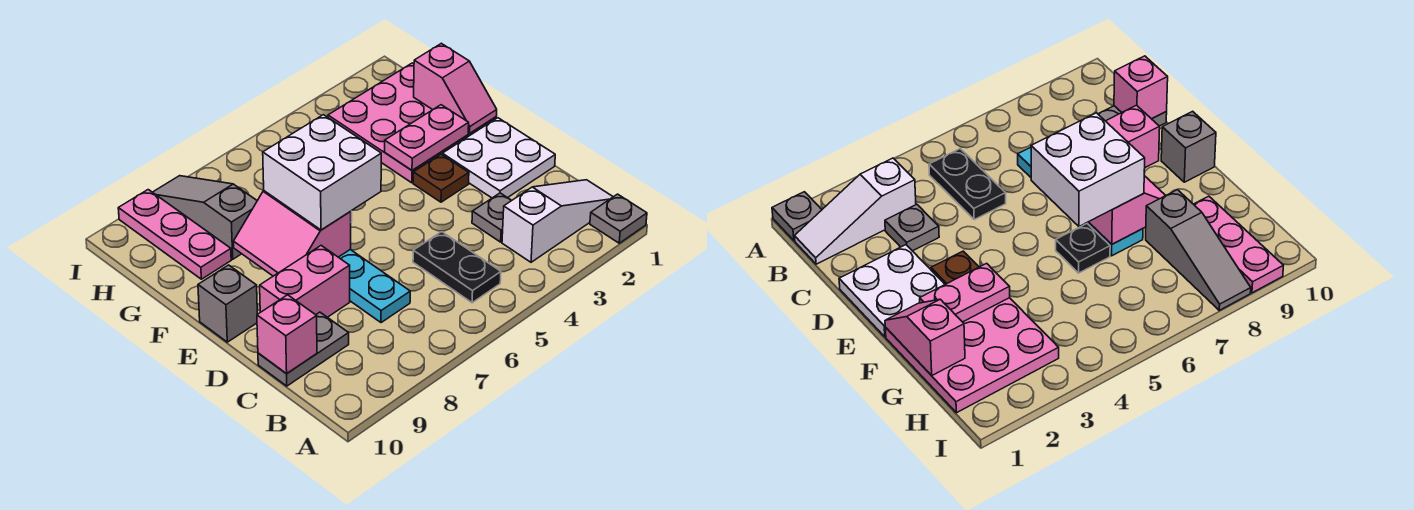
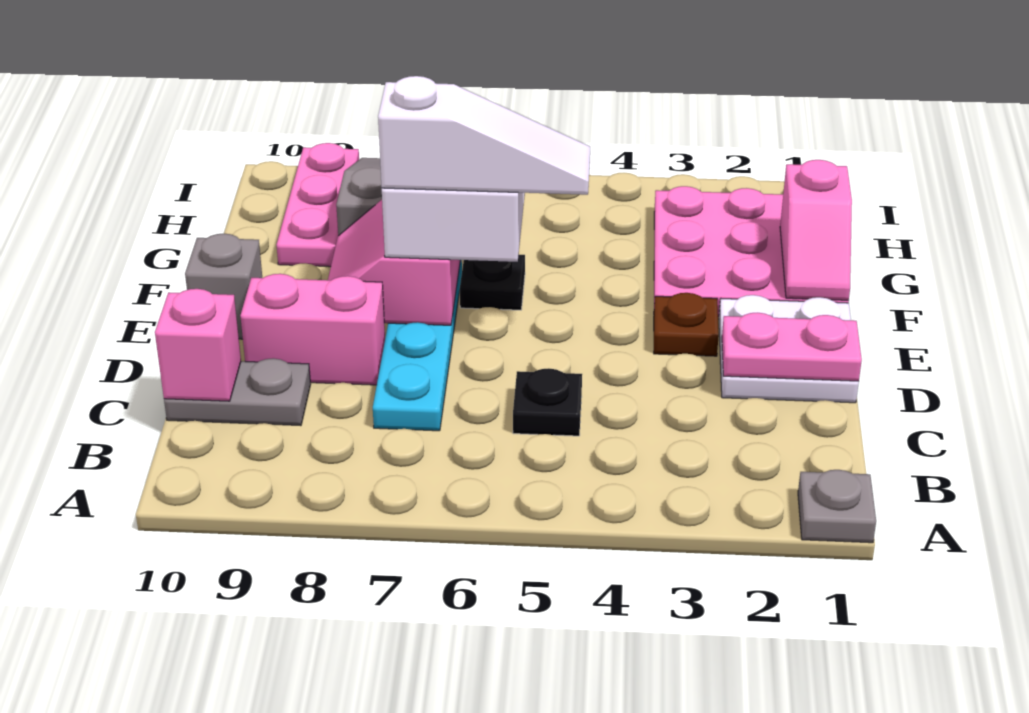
white slope B1:B3 level 1 top 3 -> white slope E5:E7 level 4 top 7
black plate B5:C5 level 1 -> black plate C5 level 1
grey plate C3 level 1 -> none
pink plate F2:F3 level 2 -> pink plate D1:D2 level 2

